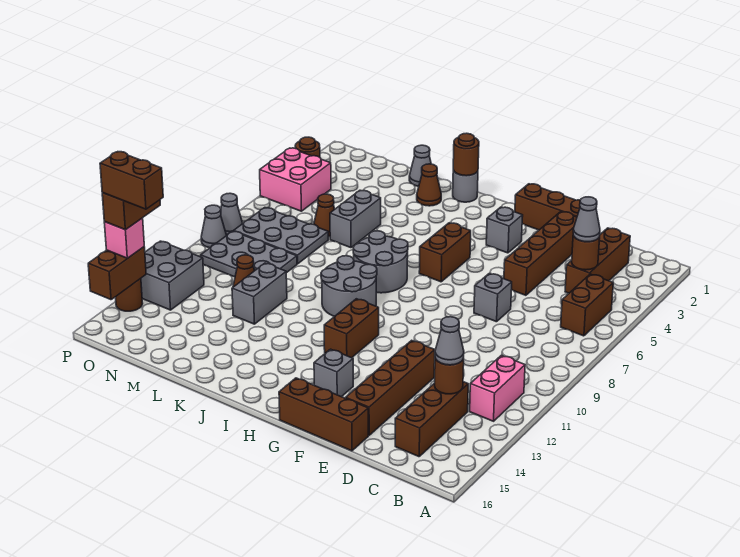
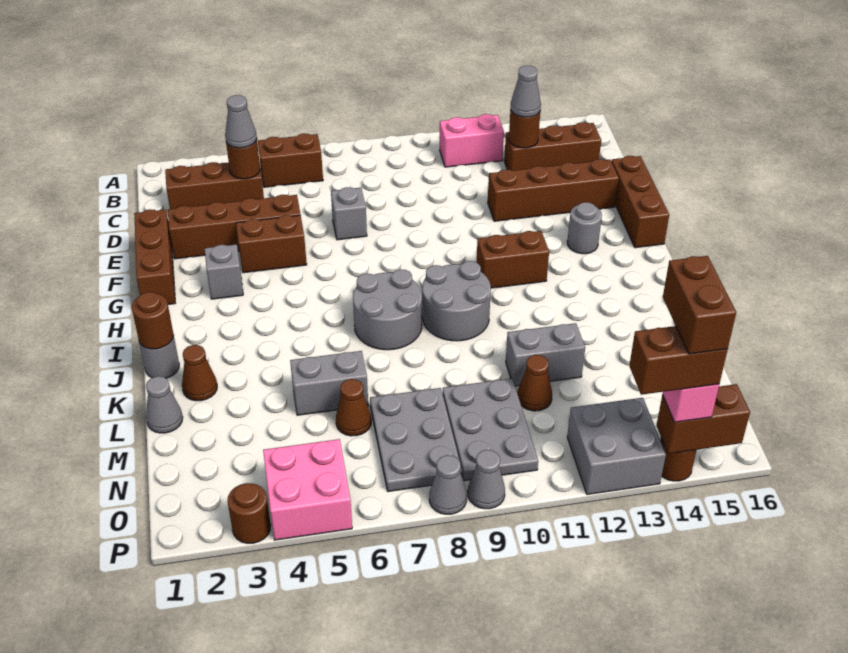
grey brick G14 level 1 -> grey round brick G14 level 1
brown brick H5:H6 level 1 -> brown brick F4:F5 level 1

